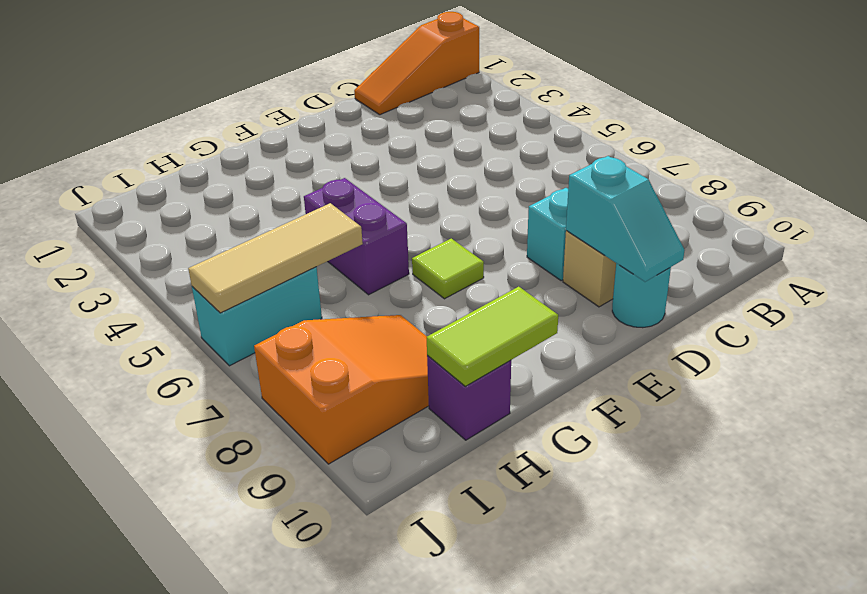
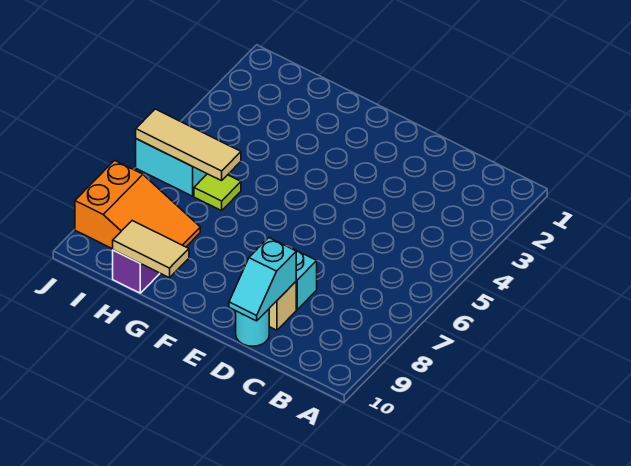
orange slope A1:C1 level 1 top A -> none
lime tile F7 level 1 -> lime tile H6 level 1
purple brick G5:G6 level 1 -> none
lime tile G10:H10 level 2 -> tan tile G10:H10 level 2

